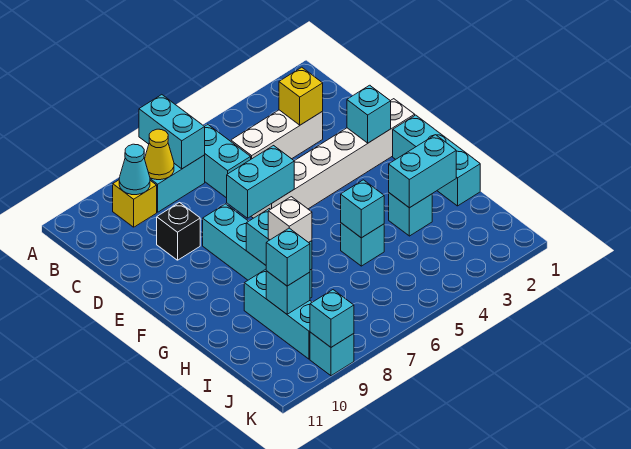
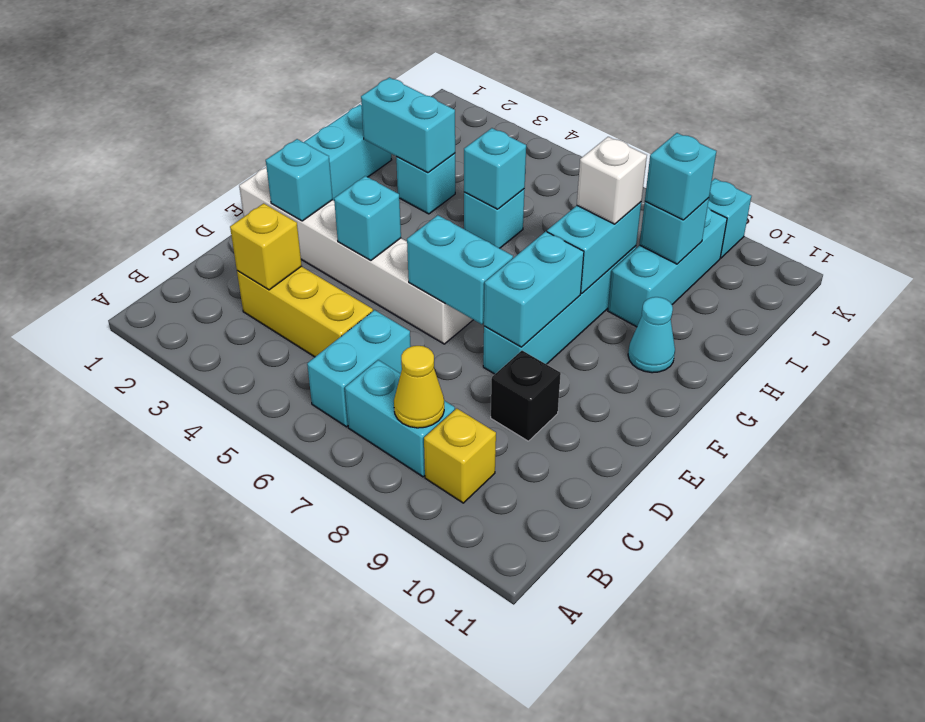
cyan brick A7:B7 level 2 -> cyan brick E8:F8 level 2
cyan cone B9 level 2 -> cyan cone G10 level 1
white brick C3:C5 level 1 -> yellow brick C3:C5 level 1
cyan brick K9 level 2 -> cyan brick E4 level 2

